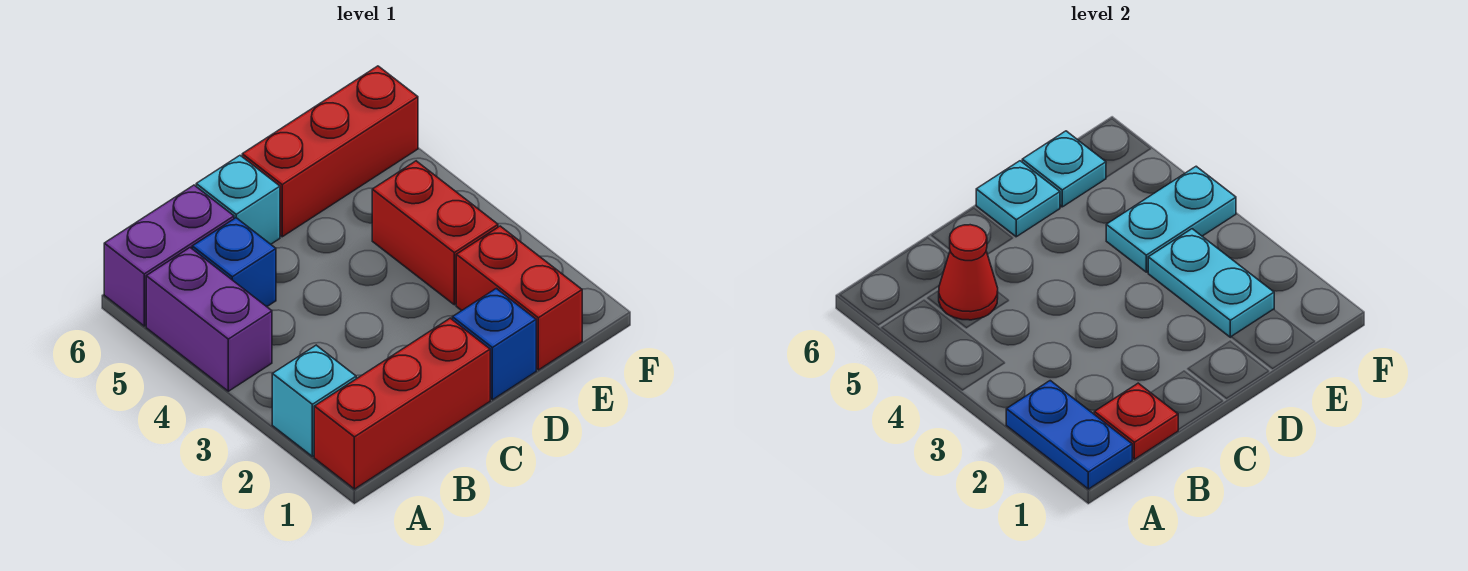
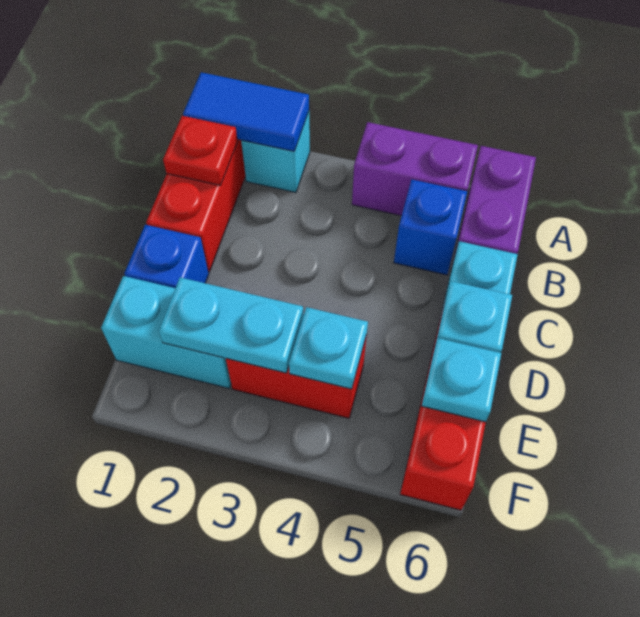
blue plate A1:A2 level 2 -> blue tile A1:A2 level 2
red cone B5 level 2 -> none
red brick E1:E2 level 1 -> cyan brick E1:E2 level 1
cyan plate E4:F4 level 2 -> cyan plate E4 level 2

